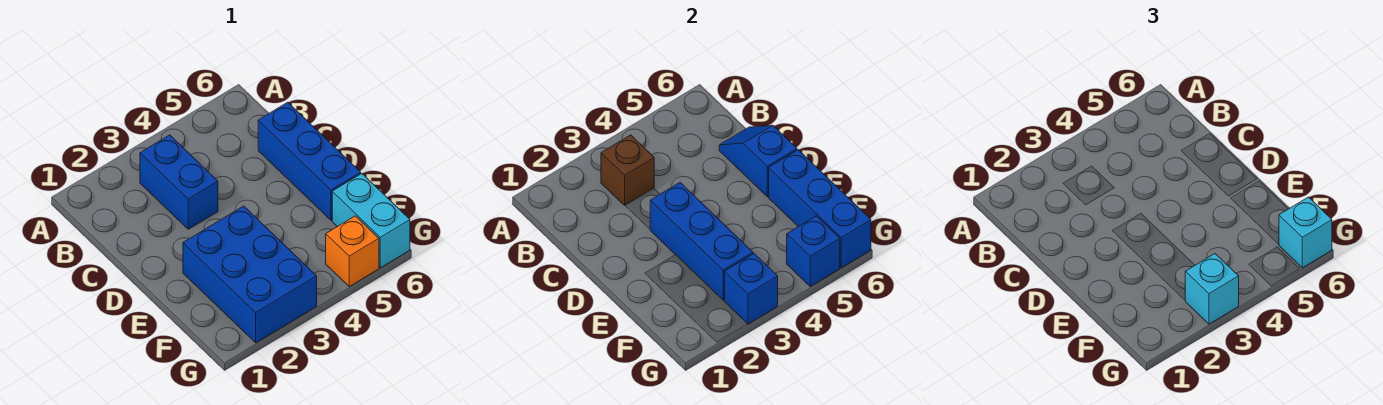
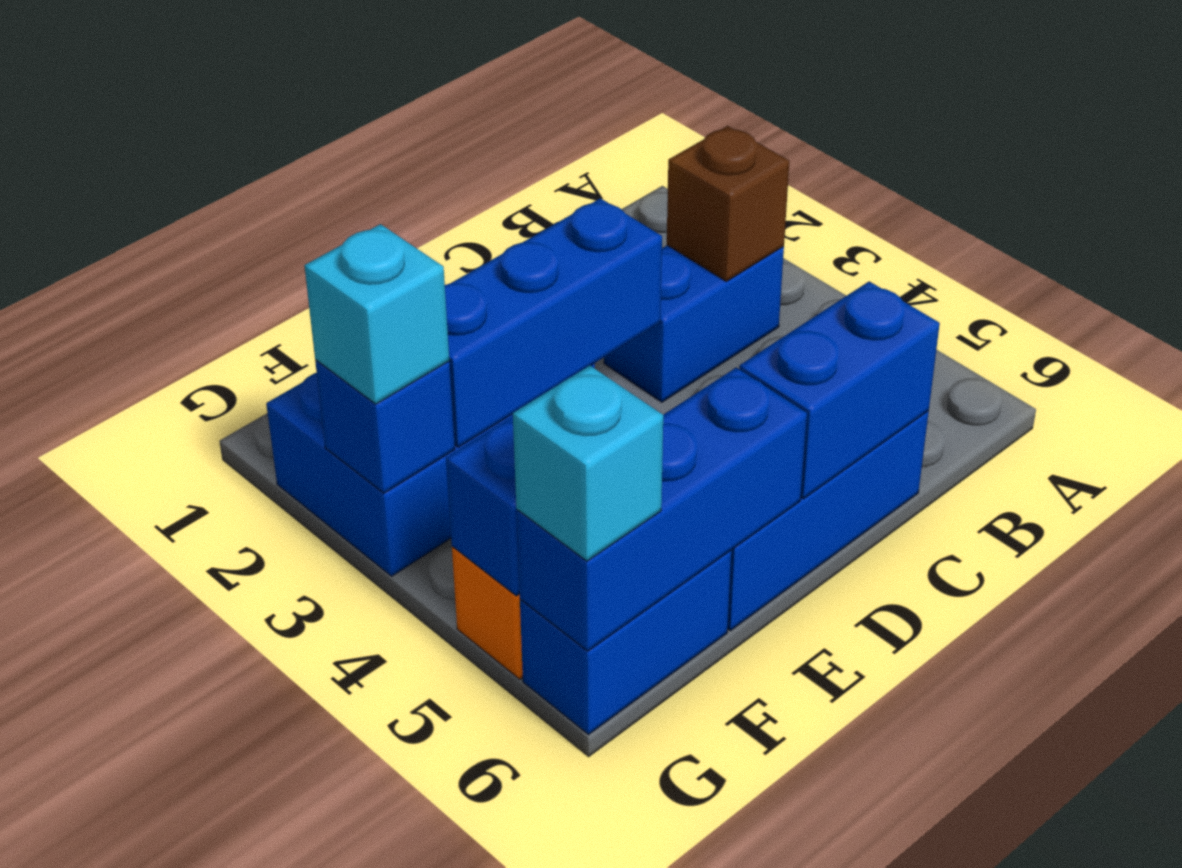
blue slope C6:D6 level 2 top D -> blue brick C6:D6 level 2
cyan brick F6:G6 level 1 -> blue brick F6:G6 level 1

